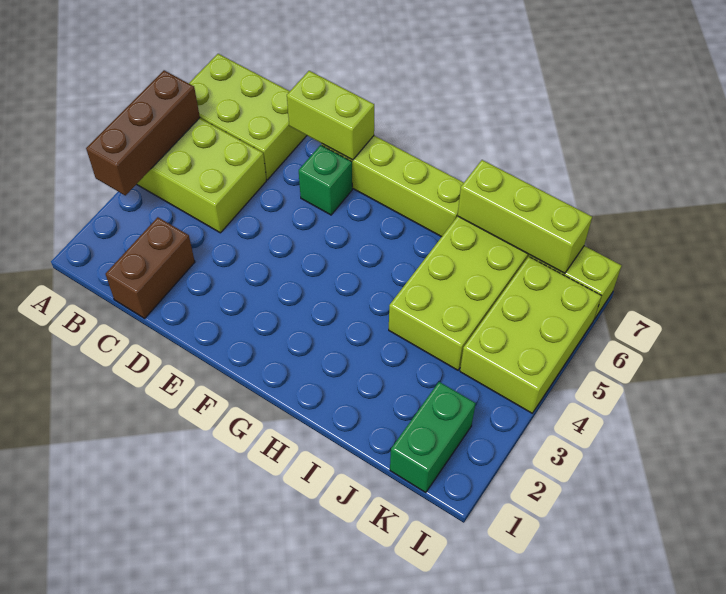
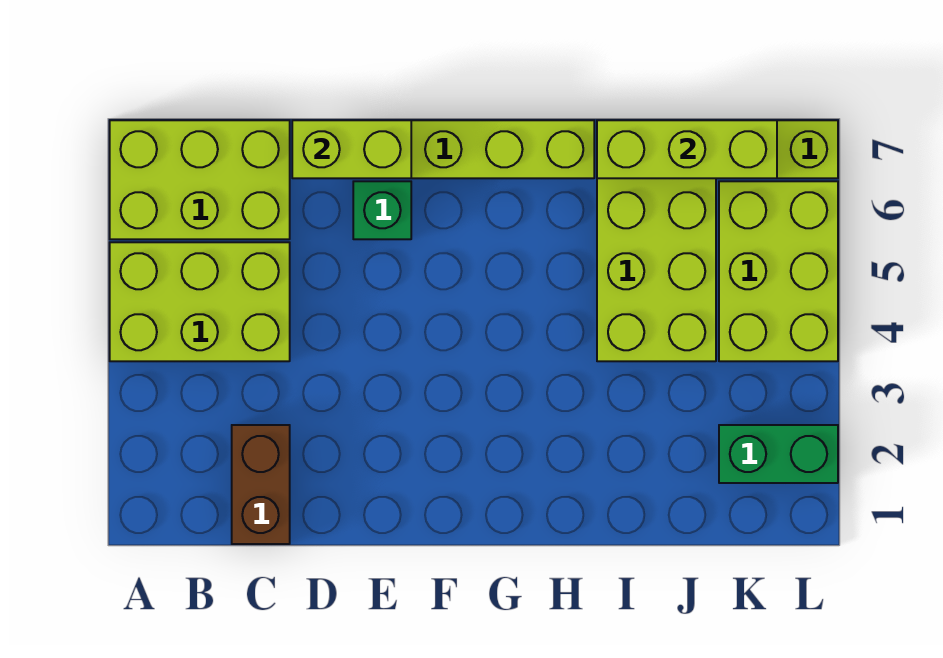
brown brick A3:A5 level 2 -> none
green brick K1:K2 level 1 -> green brick K2:L2 level 1

